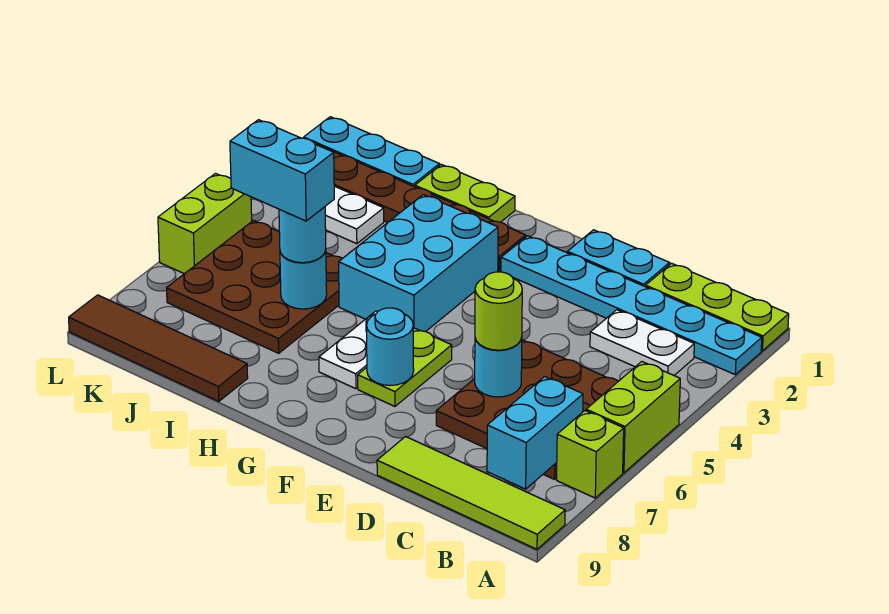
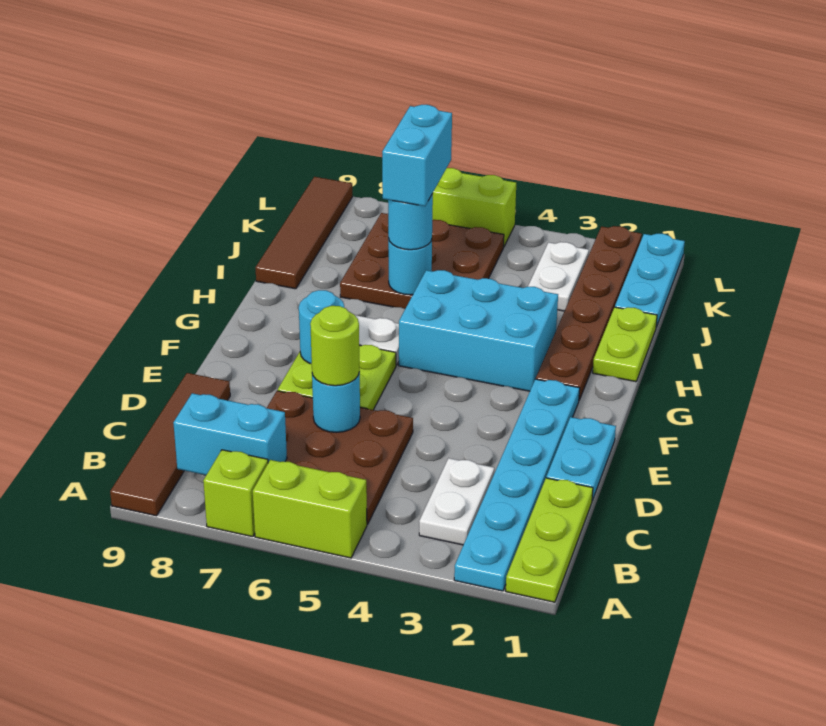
lime tile A9:D9 level 1 -> brown tile A9:D9 level 1
lime plate F6:F7 level 1 -> lime plate E6:F7 level 1

